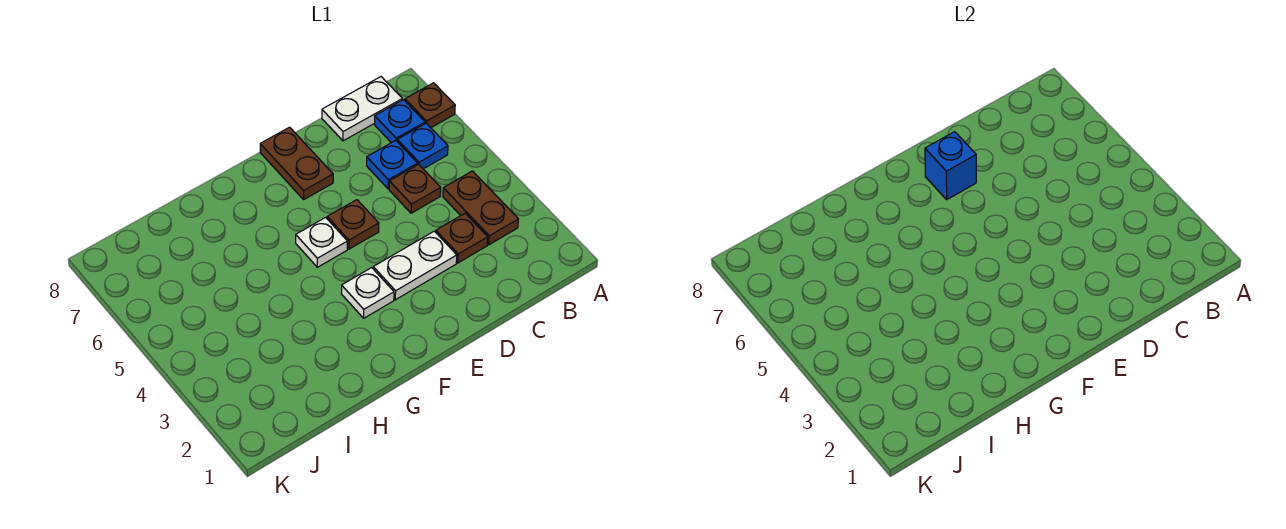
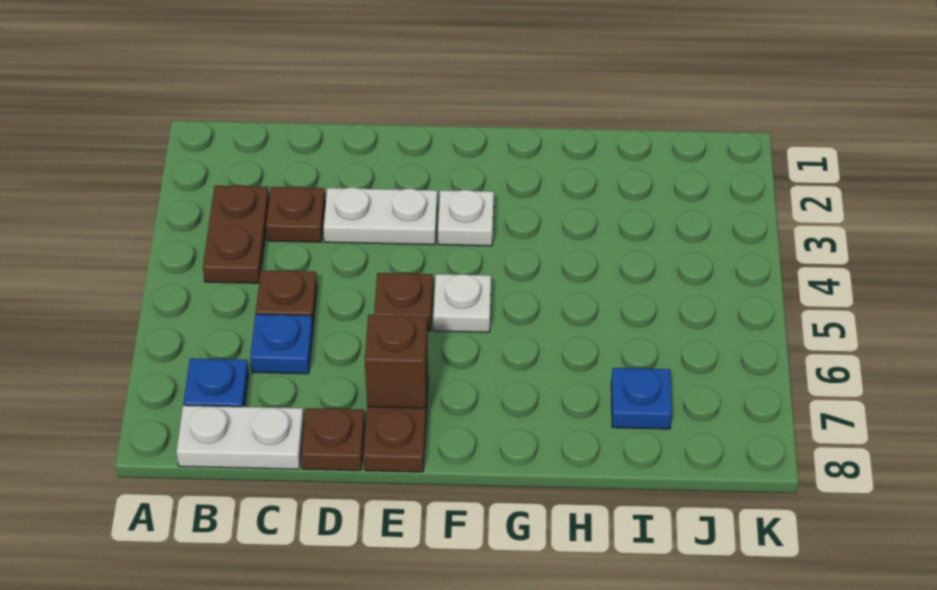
brown plate A7 level 1 -> brown plate D8 level 1
blue plate B6 level 1 -> blue plate I7 level 1
blue brick E7 level 2 -> brown brick E7 level 2

